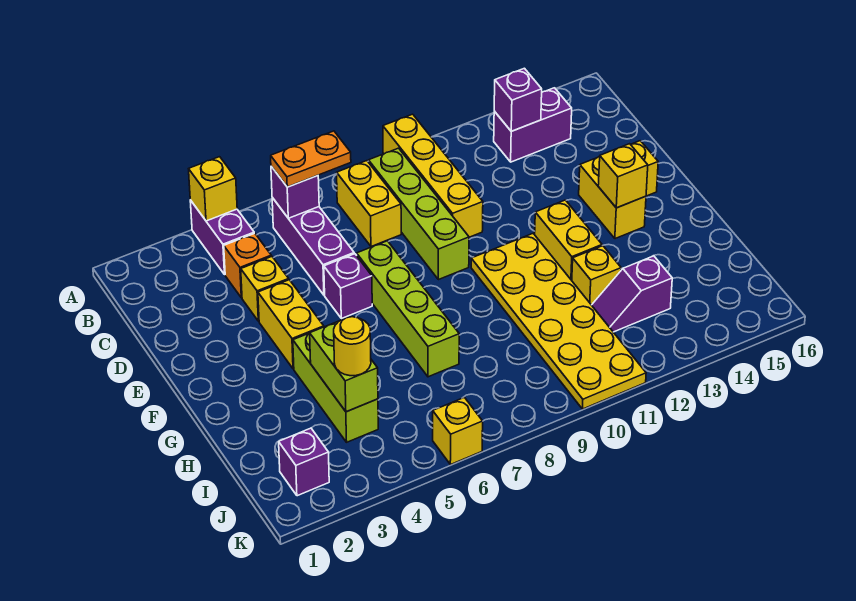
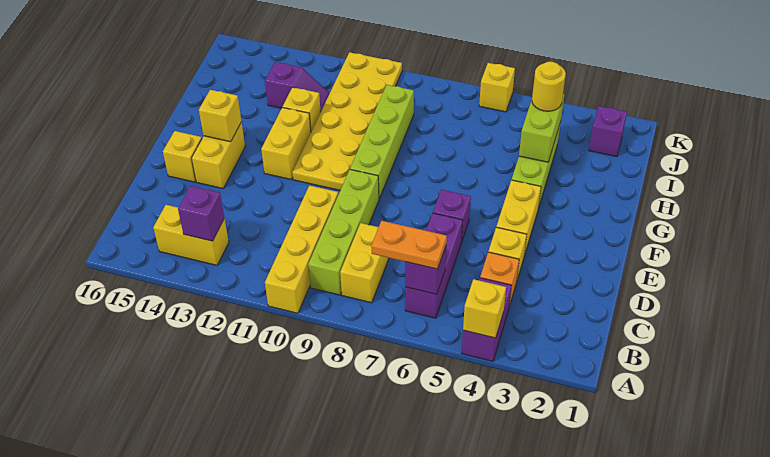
purple brick B13:B14 level 1 -> yellow brick B13:B14 level 1
lime brick E7:H7 level 1 -> lime brick F9:I9 level 1

